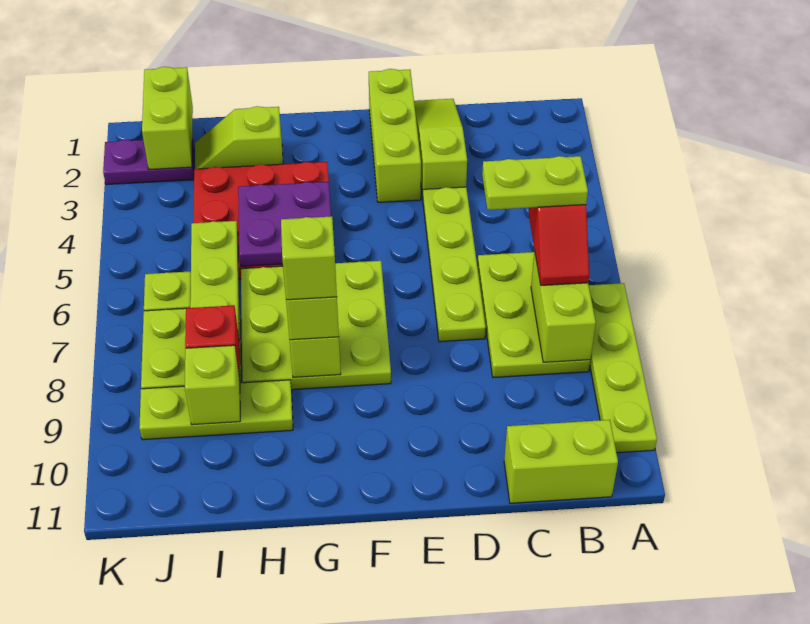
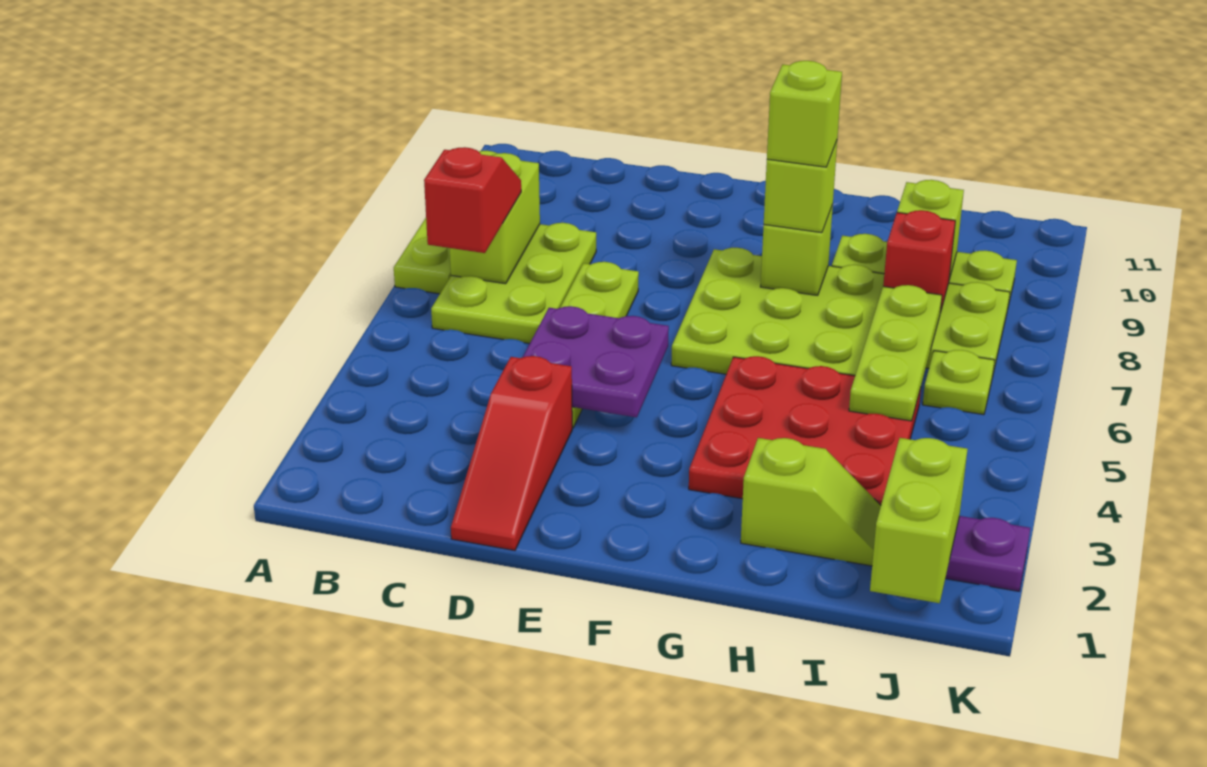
lime plate B6:C6 level 4 -> none
lime brick B11:C11 level 1 -> none
lime slope D1:D3 level 1 top 3 -> red slope D1:D3 level 1 top 3
lime brick E1:E3 level 1 -> none
purple plate G4:H5 level 2 -> purple plate D4:E5 level 2

